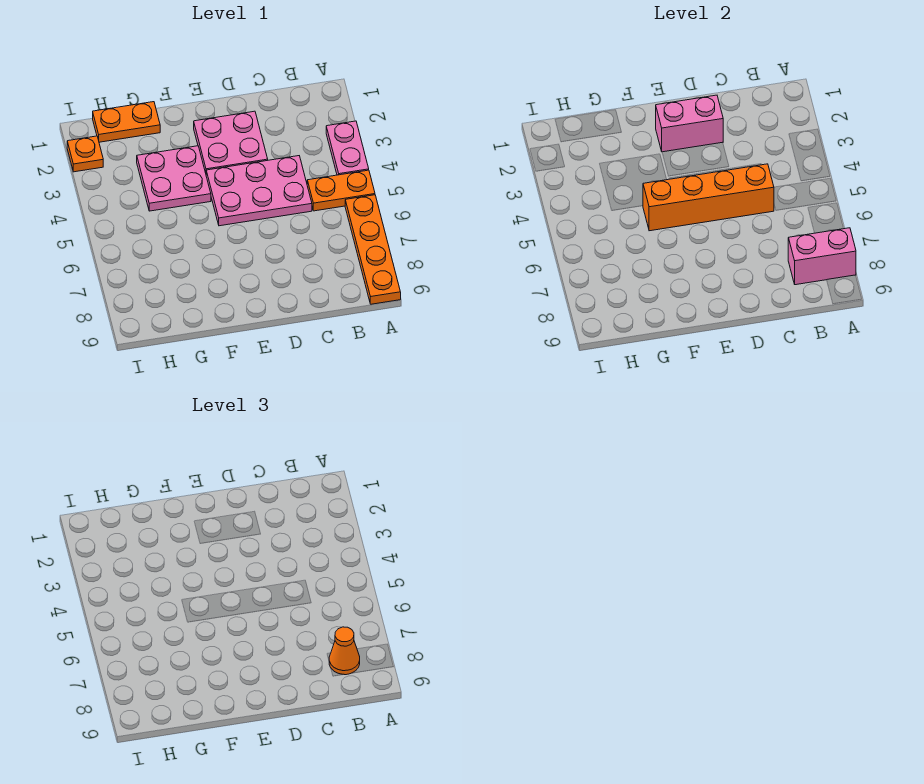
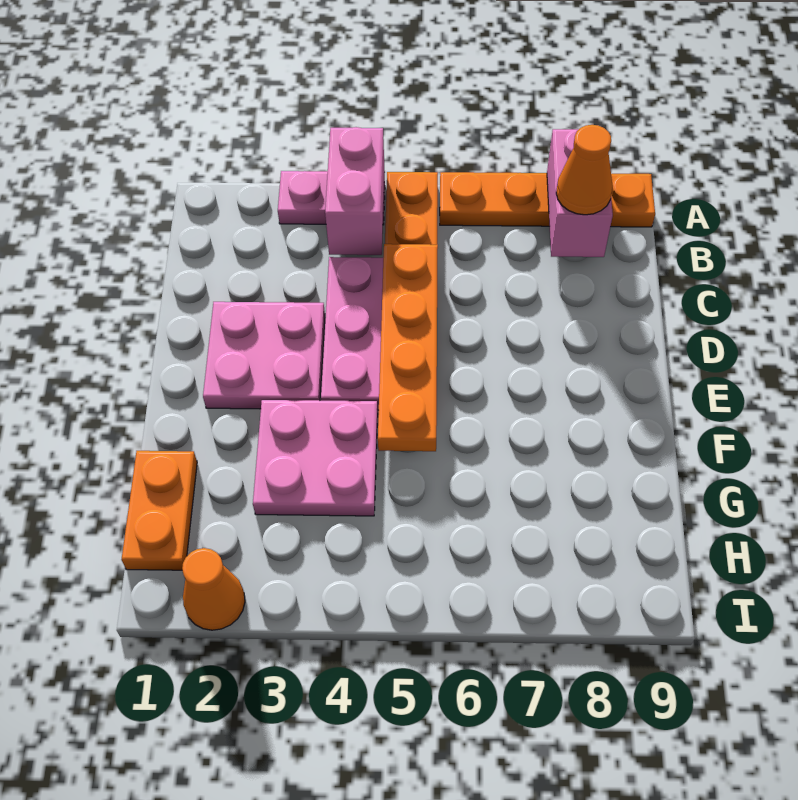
orange brick C5:F5 level 2 -> orange plate C5:F5 level 2
pink brick D2:E2 level 2 -> pink brick A4:B4 level 2
orange plate I2 level 1 -> orange cone I2 level 1

